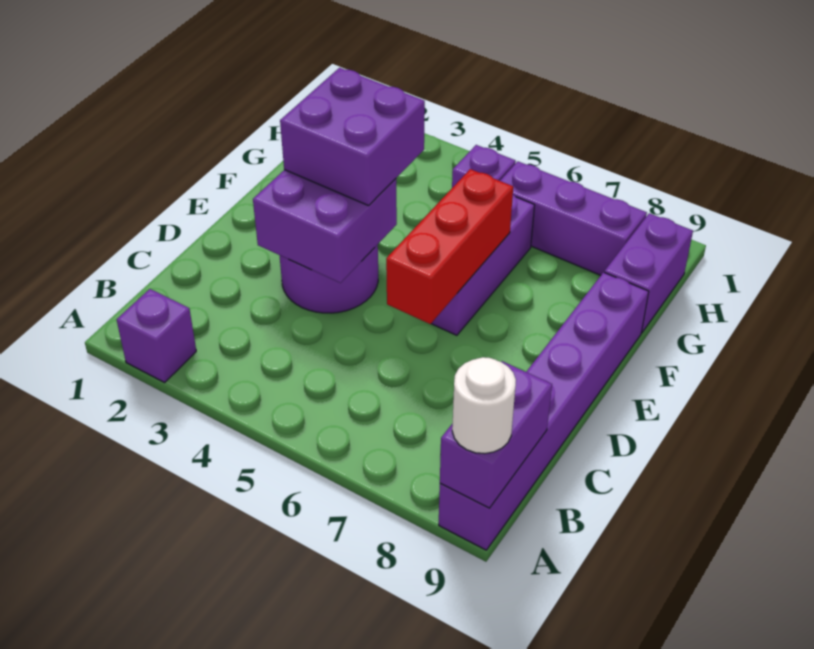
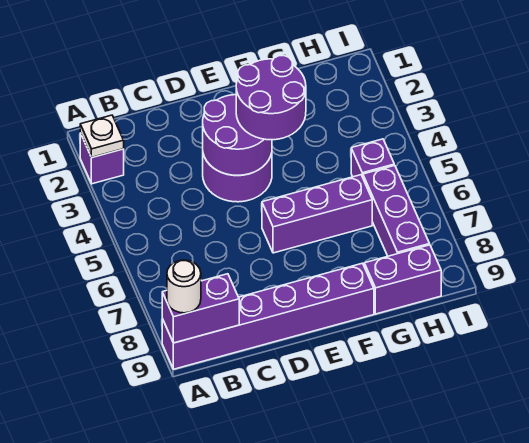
none -> white plate A2 level 2
purple brick D3:E4 level 2 -> purple round brick D3:E4 level 2
red brick D6:F6 level 2 -> none
purple brick E3:F4 level 3 -> purple round brick E3:F4 level 3

